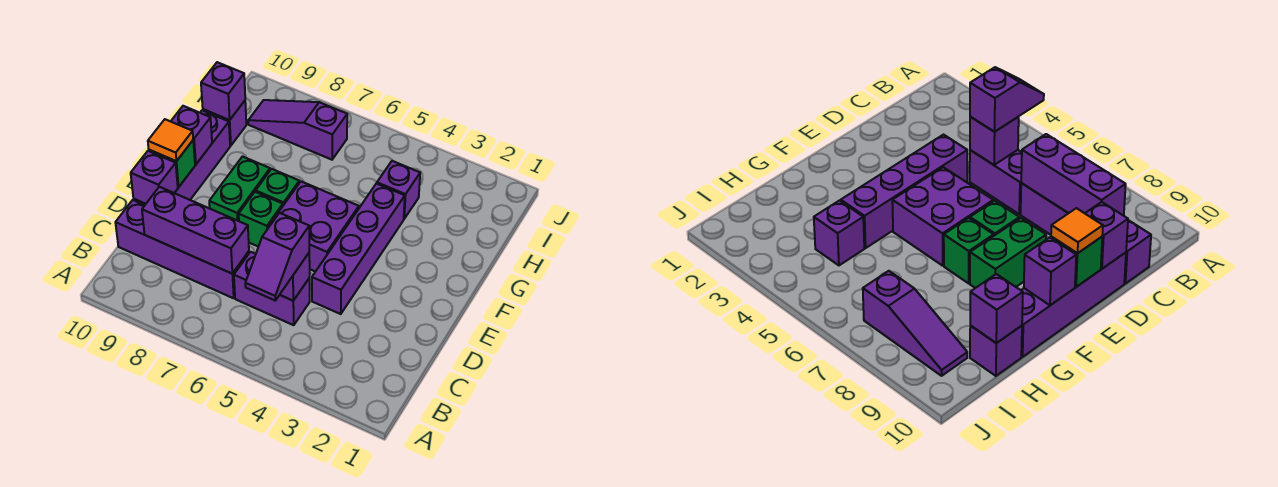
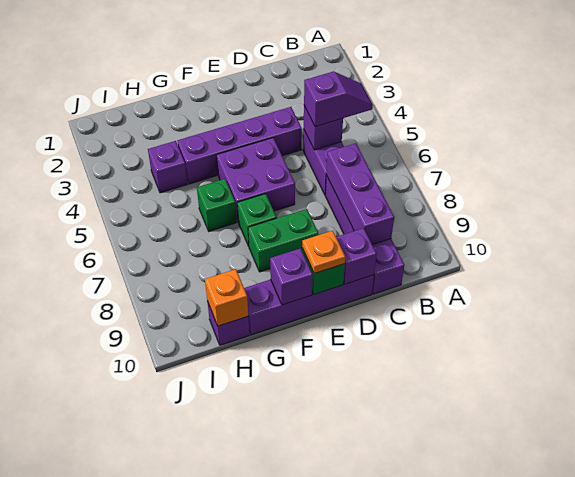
green brick E7 level 1 -> green brick G6 level 1
orange tile E10 level 3 -> orange plate E10 level 3
purple brick H10 level 2 -> orange brick H10 level 2
purple slope I7:I9 level 1 top 7 -> none

